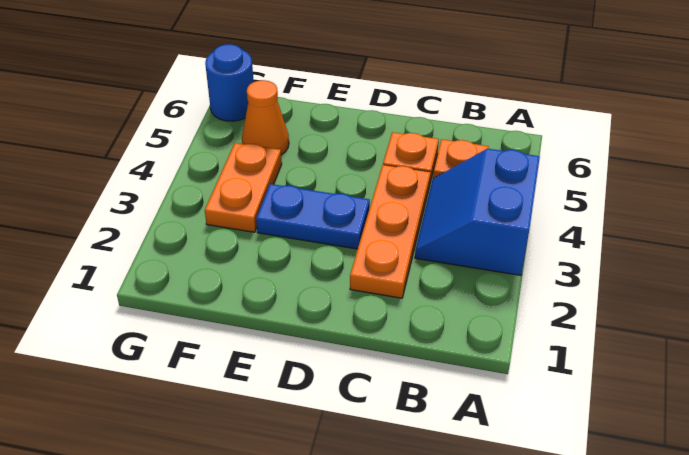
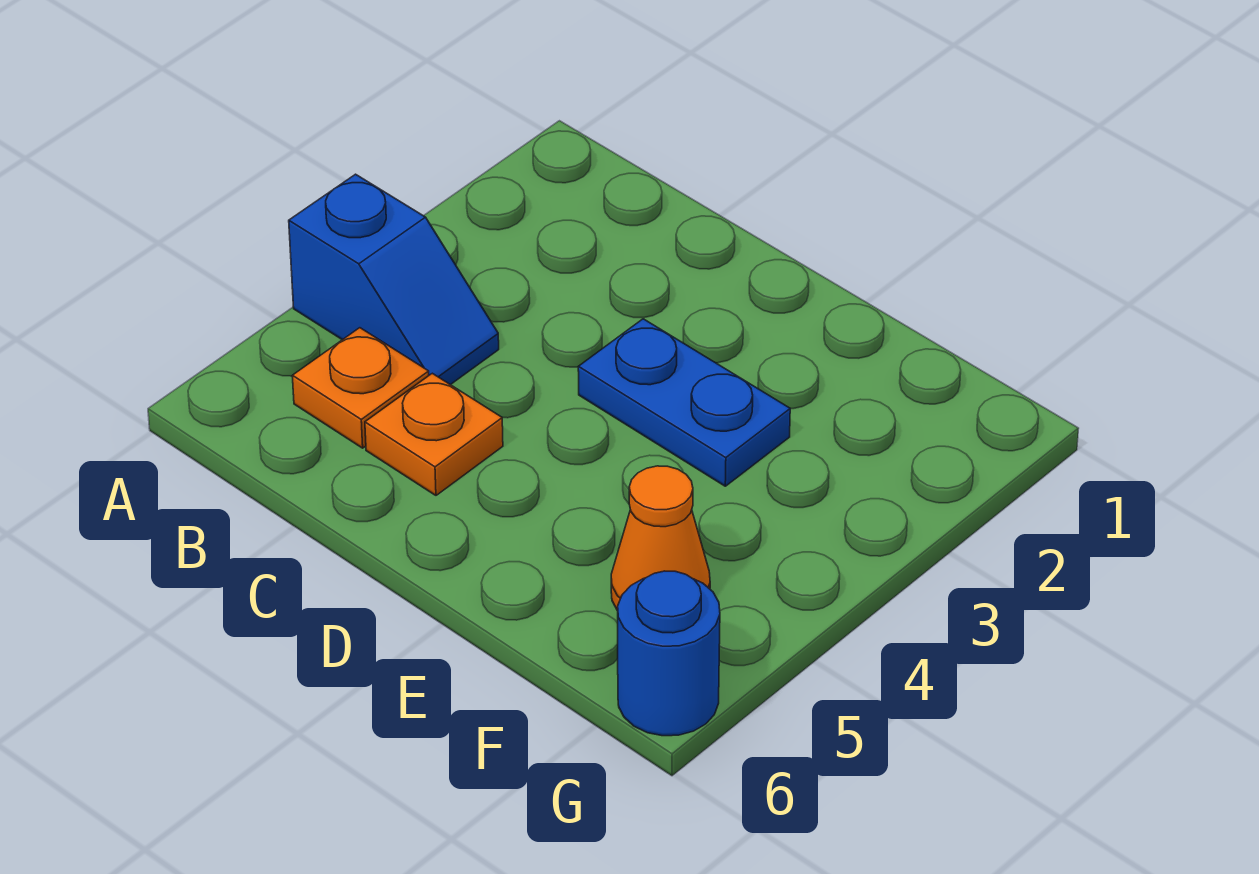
blue slope A3:B4 level 1 top A -> blue slope A4:B4 level 1 top A
orange plate C2:C4 level 1 -> none
orange plate F3:F4 level 1 -> none

